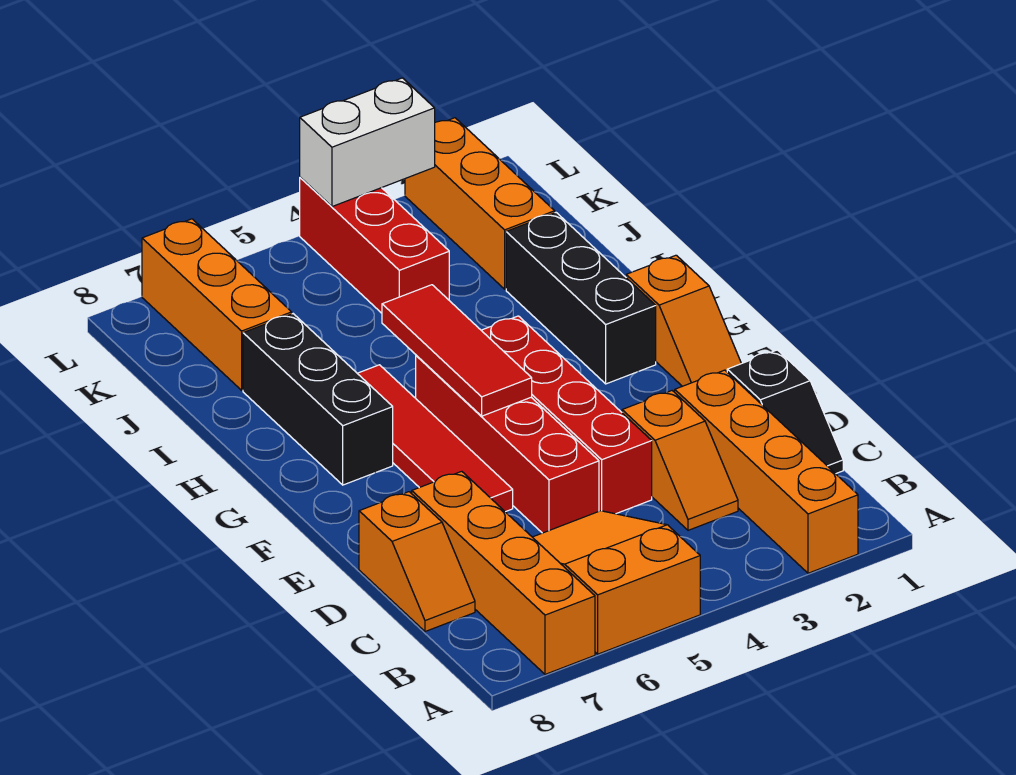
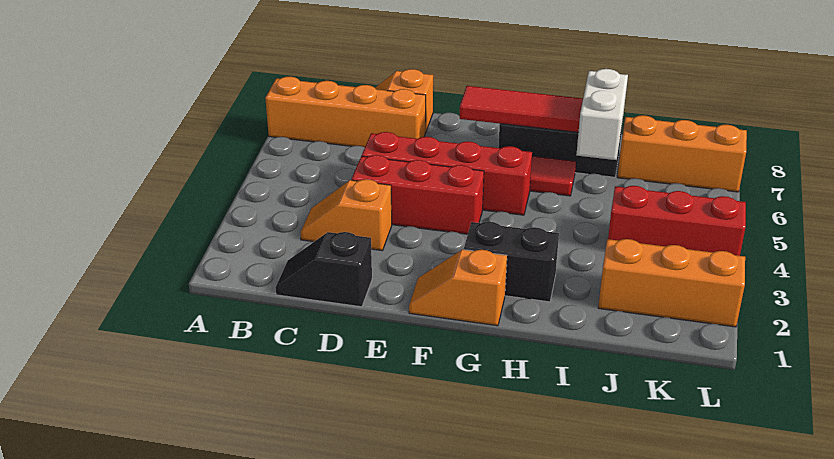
orange brick A2:D2 level 1 -> none
orange slope A5:C6 level 1 top A -> none
red brick D4:G4 level 1 -> red brick D4:F4 level 1
red tile F5:H5 level 2 -> red tile F7:H7 level 2
black brick G2:I2 level 1 -> black brick G2:H2 level 1
white brick L3:L4 level 2 -> white brick I6:I7 level 2

